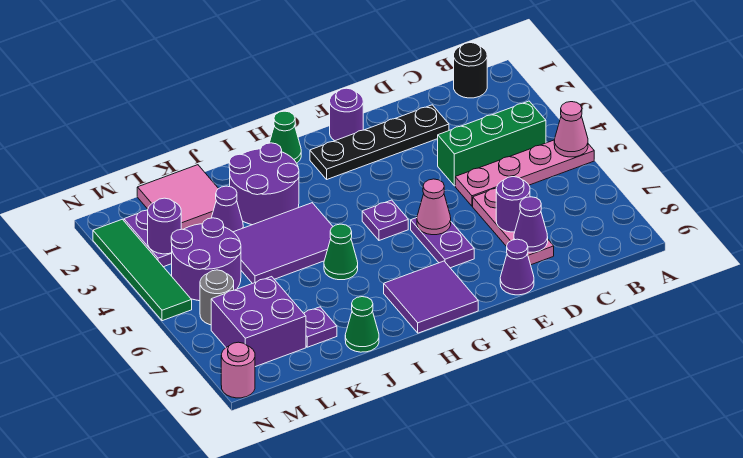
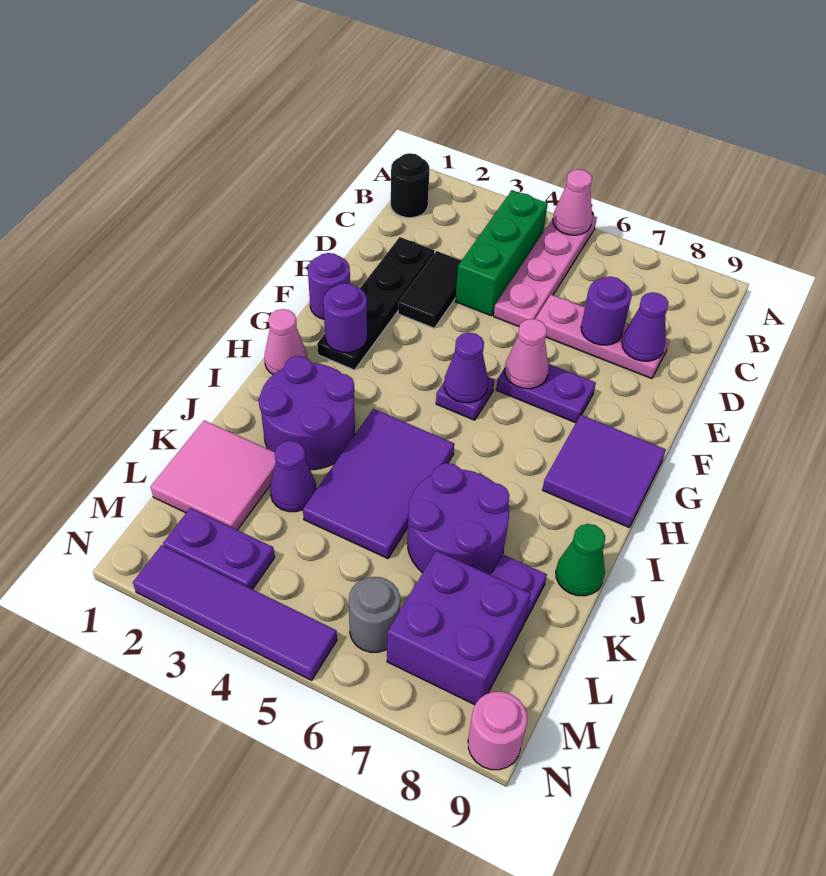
none -> black tile D3:E3 level 1
purple cone E9 level 1 -> purple cone G5 level 2
green cone H1 level 1 -> pink cone H1 level 1
green cone I6 level 1 -> none
purple round brick L4:M5 level 1 -> purple round brick J6:K7 level 1
purple round brick M3 level 2 -> purple round brick G2 level 2
green tile N2:N5 level 1 -> purple tile N2:N5 level 1

